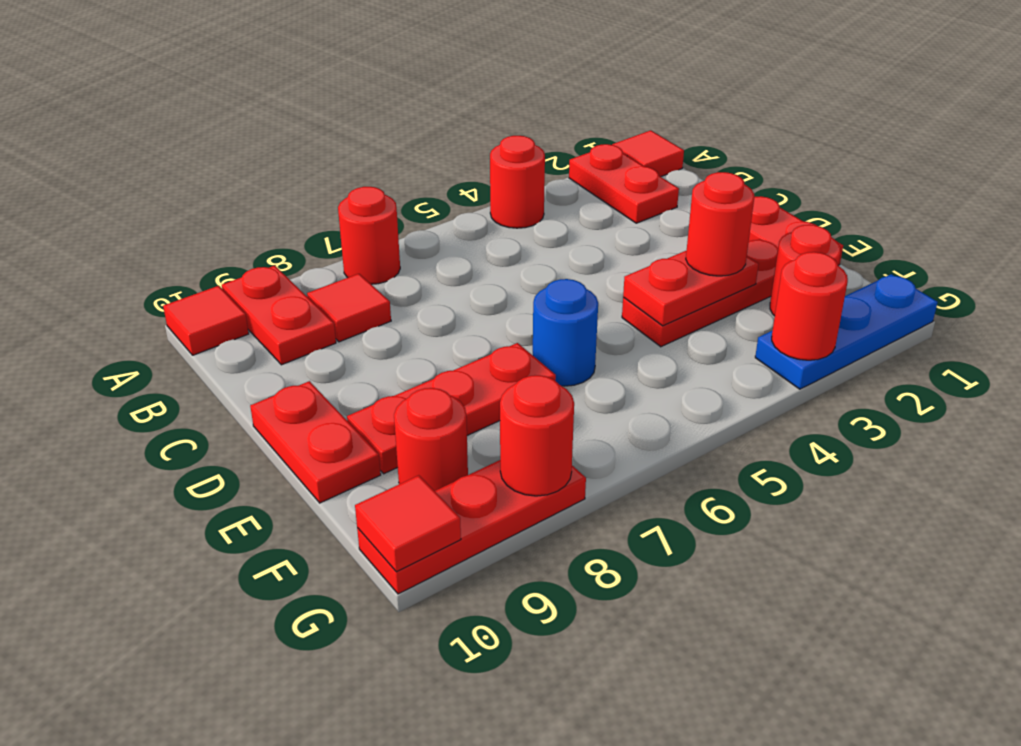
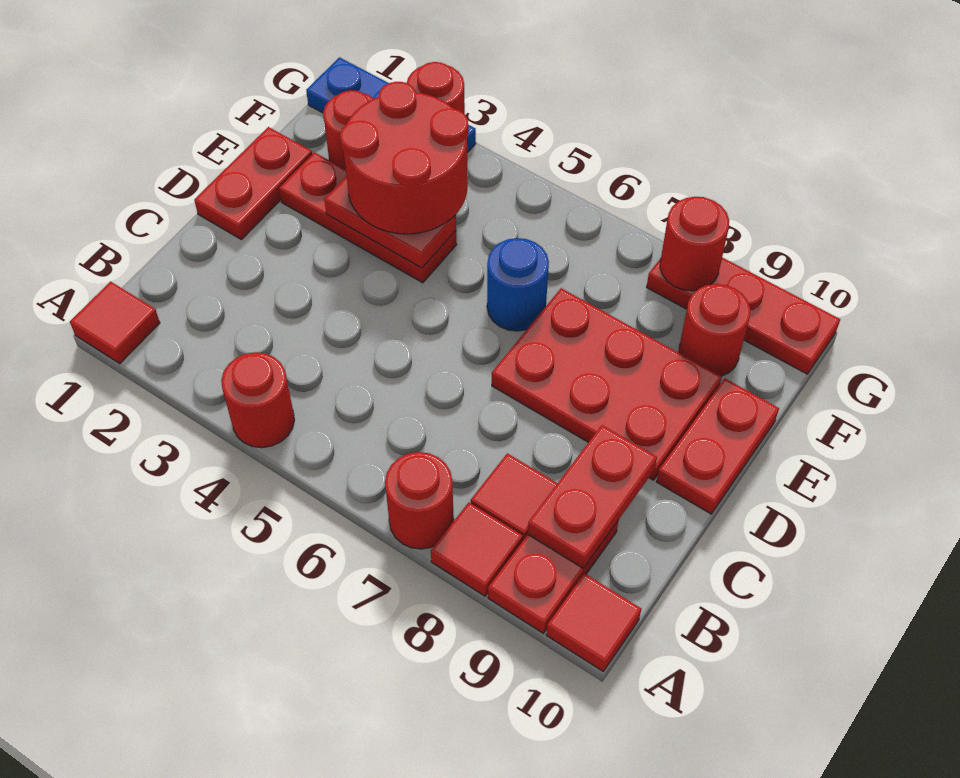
red plate A2:B2 level 1 -> red plate B9:C9 level 2
red round brick E3 level 3 -> red round brick E3:F4 level 3
red plate E7:E9 level 1 -> red plate D7:E9 level 1
red tile G10 level 2 -> red tile A8 level 1

